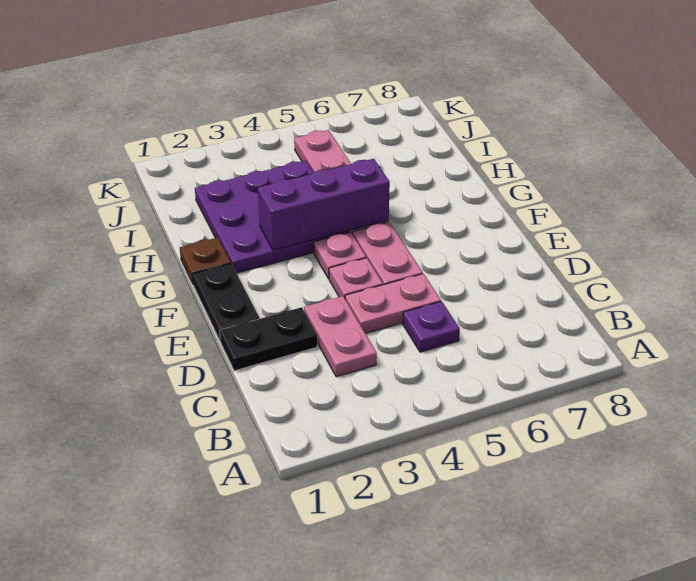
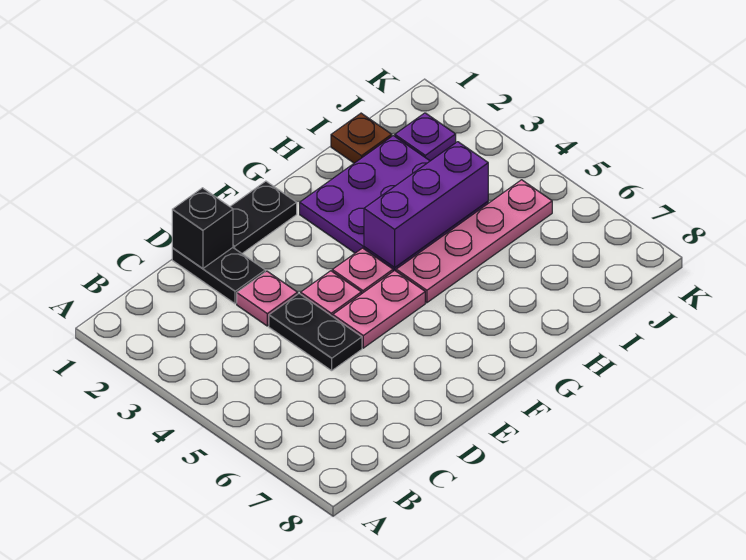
pink plate C3:D3 level 1 -> pink plate D3 level 1
purple plate C5 level 1 -> purple plate J2 level 1
none -> black brick D1 level 2
pink plate D4:D5 level 1 -> black plate D4:D5 level 1
brown plate G1 level 1 -> brown plate I1 level 1
purple brick G3:G5 level 2 -> purple brick G4:I4 level 2

